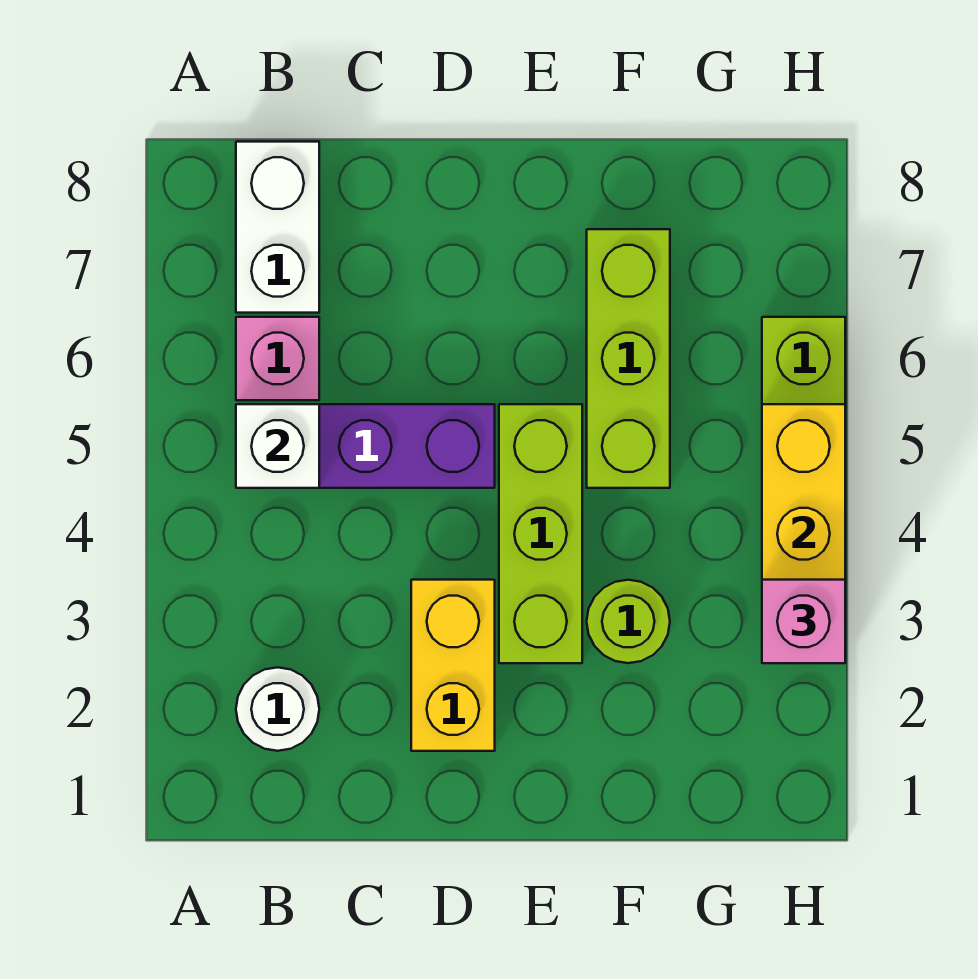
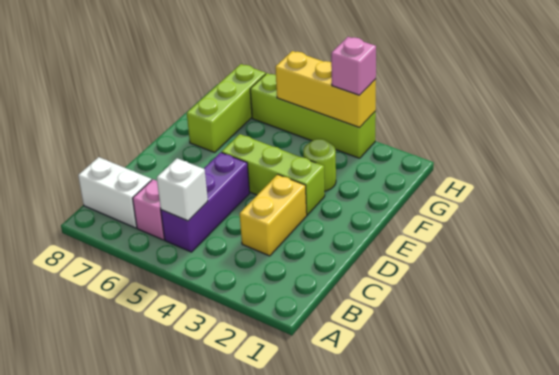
white round brick B2 level 1 -> none
yellow brick D2:D3 level 1 -> yellow brick C3:D3 level 1
lime brick F5:F7 level 1 -> lime brick F7:H7 level 1

